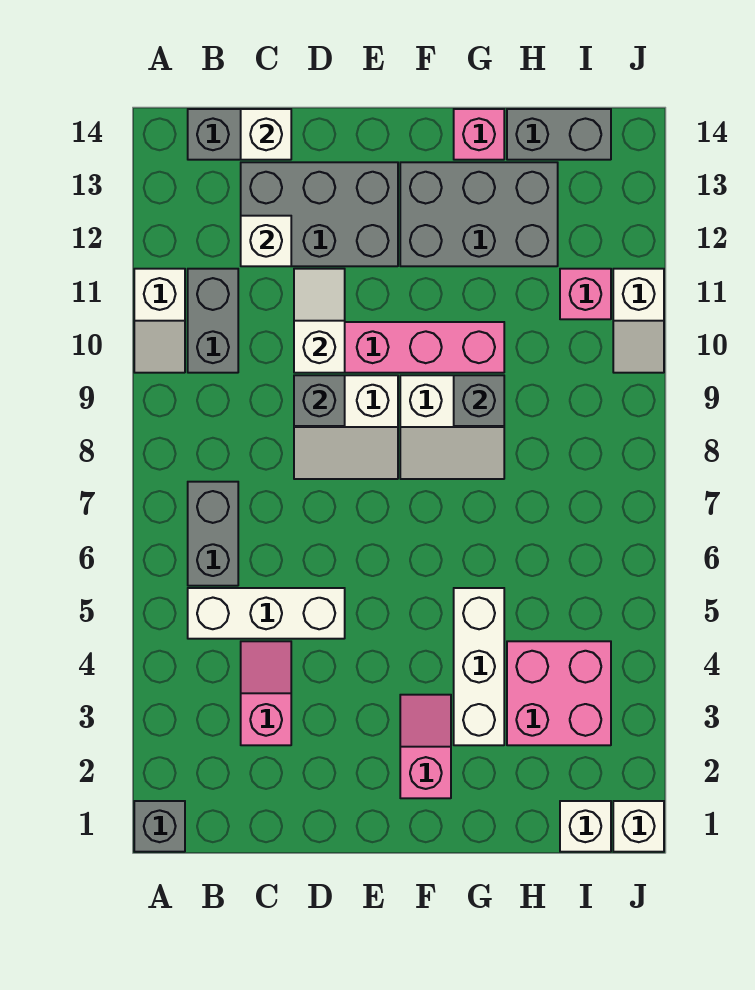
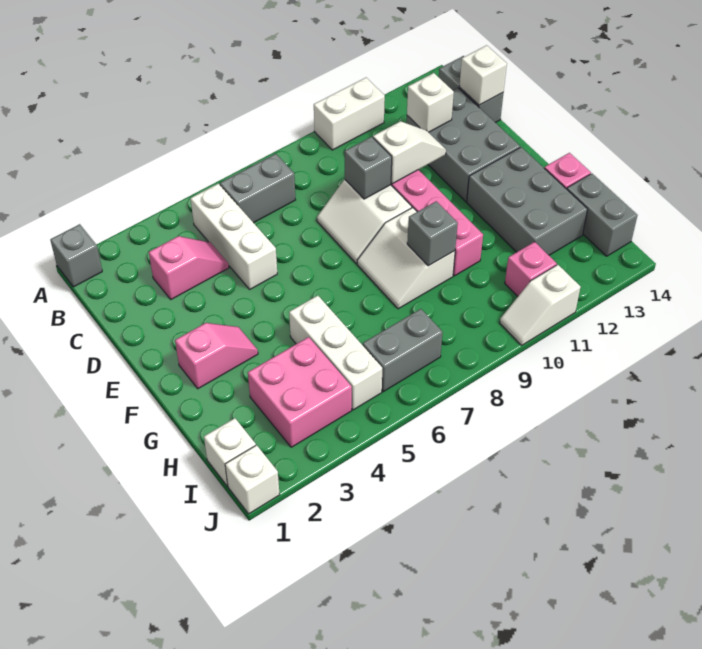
white slope A10:A11 level 1 top 11 -> white brick A10:A11 level 1
grey brick B10:B11 level 1 -> grey brick I6:I7 level 1
white brick G3:G5 level 1 -> white brick G5:I5 level 1

